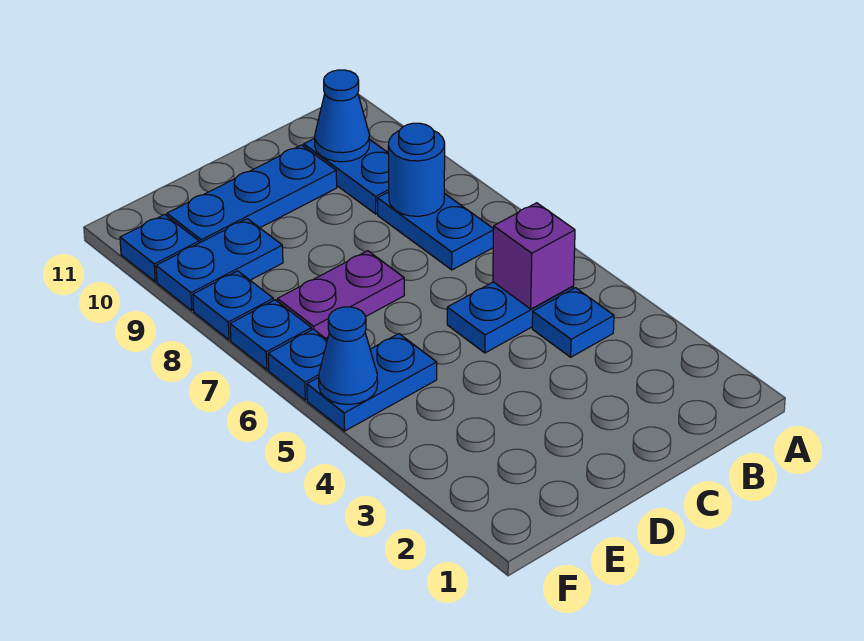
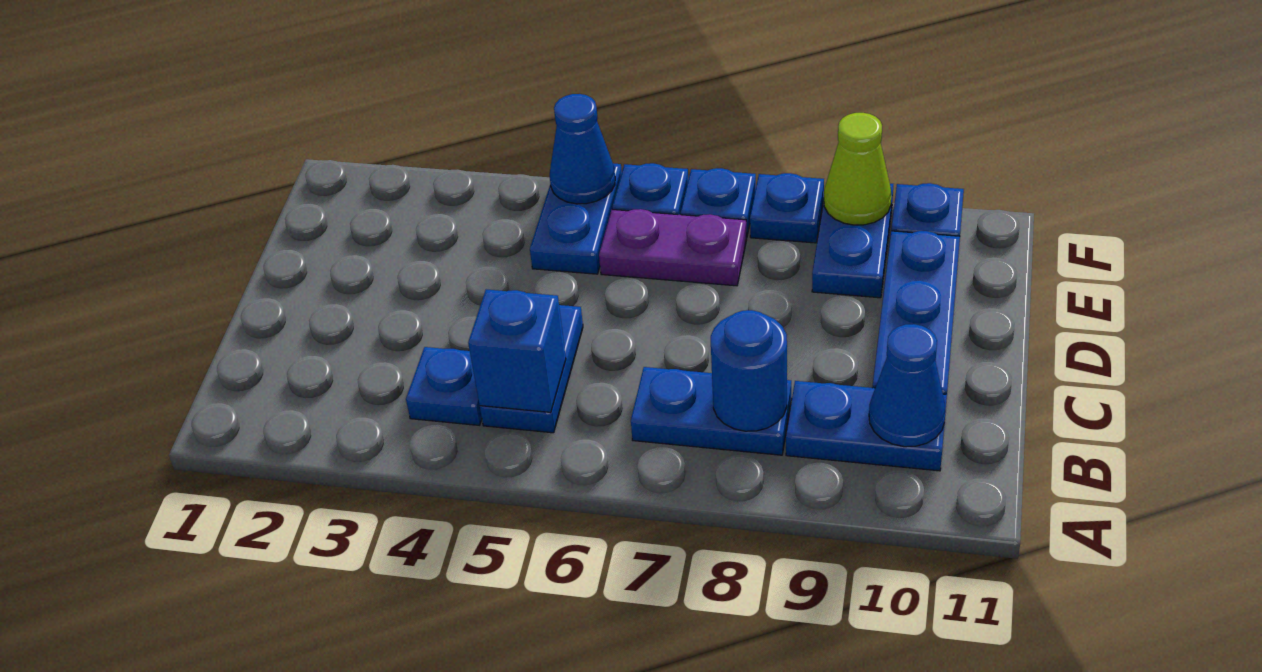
purple brick B5 level 2 -> blue brick B5 level 2
purple plate D7:E7 level 1 -> purple plate E6:E7 level 1
none -> lime cone F9 level 2

